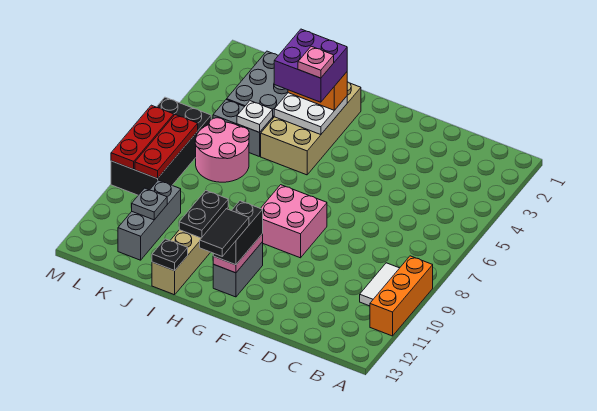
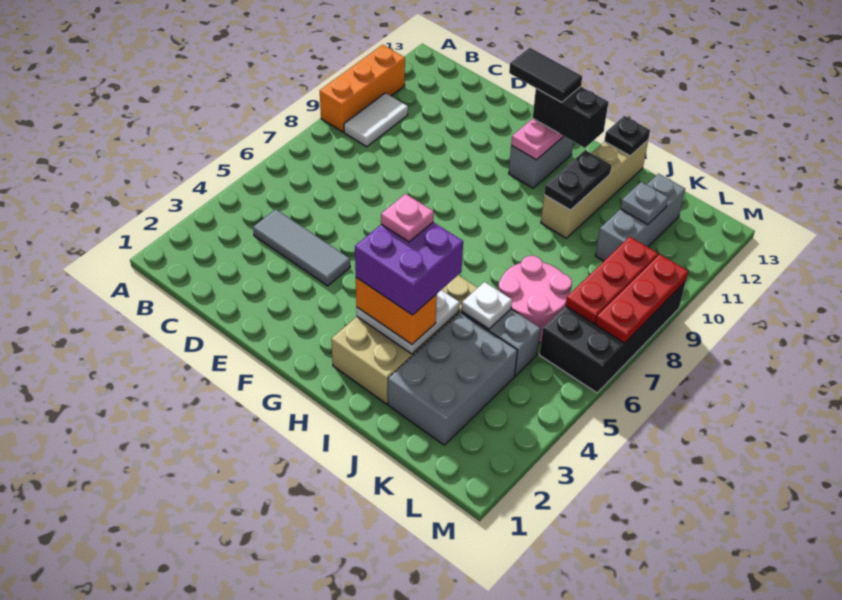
none -> grey tile C4:E4 level 1
pink brick F8:G9 level 1 -> none
black brick G11:G12 level 3 -> black brick G12:H12 level 3
black tile G12:G13 level 4 -> black tile F12:G12 level 4

